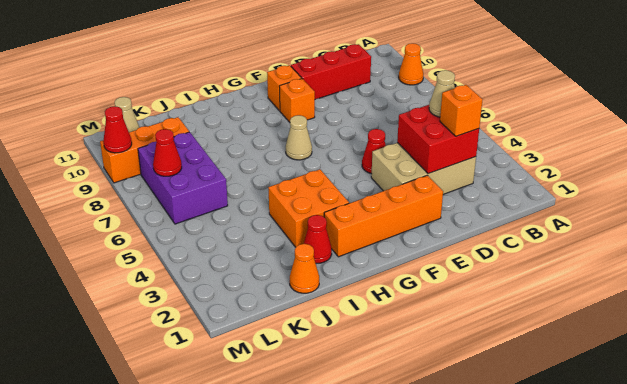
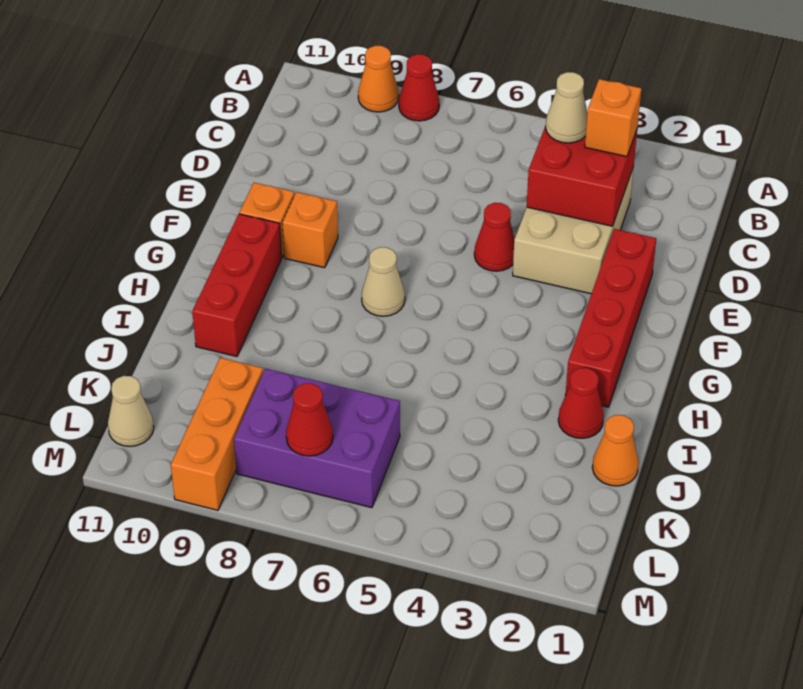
red brick C10:E10 level 1 -> red brick G10:I10 level 1
orange brick E2:H2 level 1 -> red brick E2:H2 level 1
orange brick H3:I4 level 1 -> none
red cone M9 level 2 -> red cone A8 level 1

